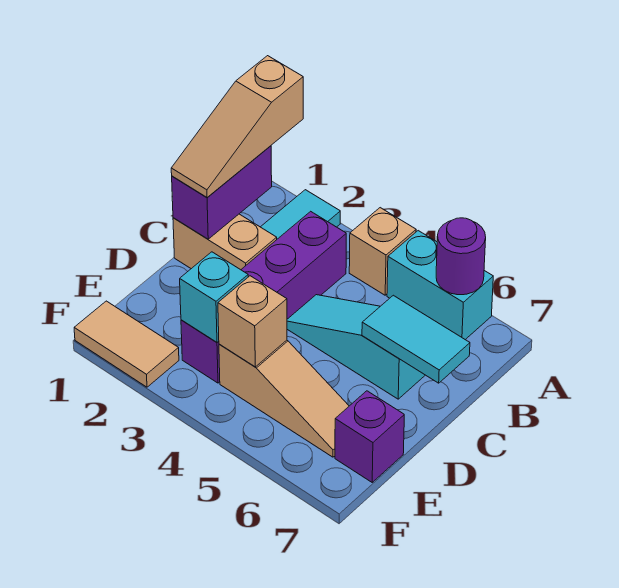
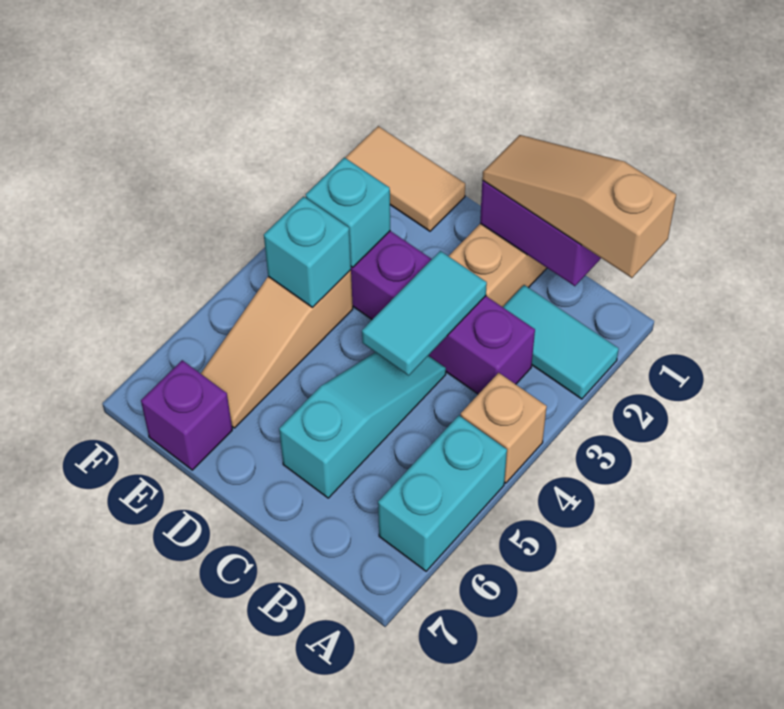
purple round brick A6 level 2 -> none
cyan tile C6:C7 level 2 -> cyan tile C3:C4 level 2
tan brick E4 level 2 -> cyan brick E4 level 2
tan tile F1:F2 level 1 -> tan tile E1:F1 level 1

